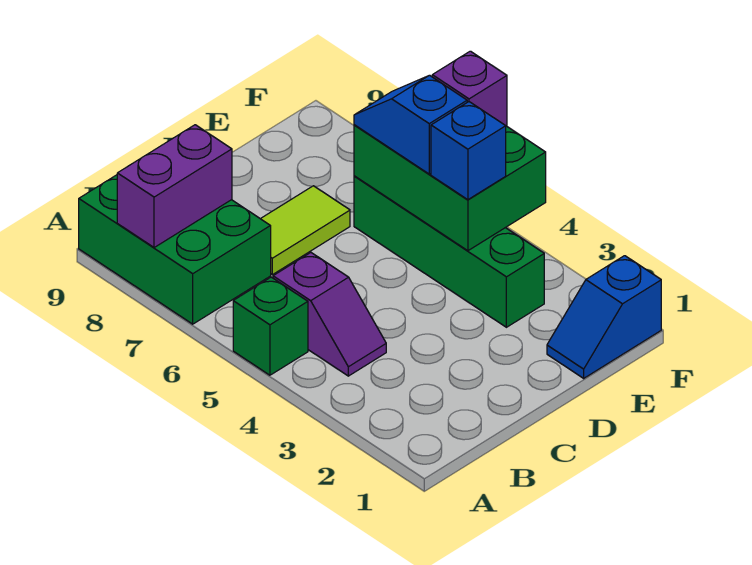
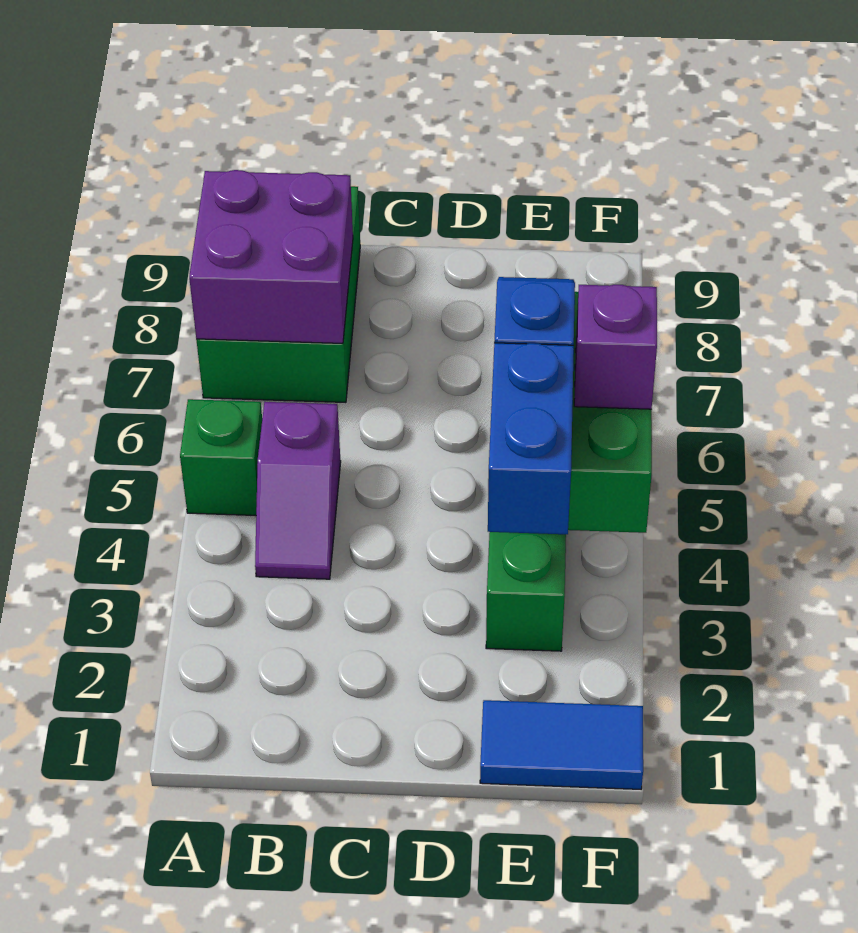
purple brick A8:B8 level 2 -> purple brick A7:B8 level 2
lime tile C7:D7 level 1 -> none
blue slope E1:F1 level 1 top F -> blue tile E1:F1 level 1
blue brick E4 level 3 -> blue brick E3:E4 level 3

